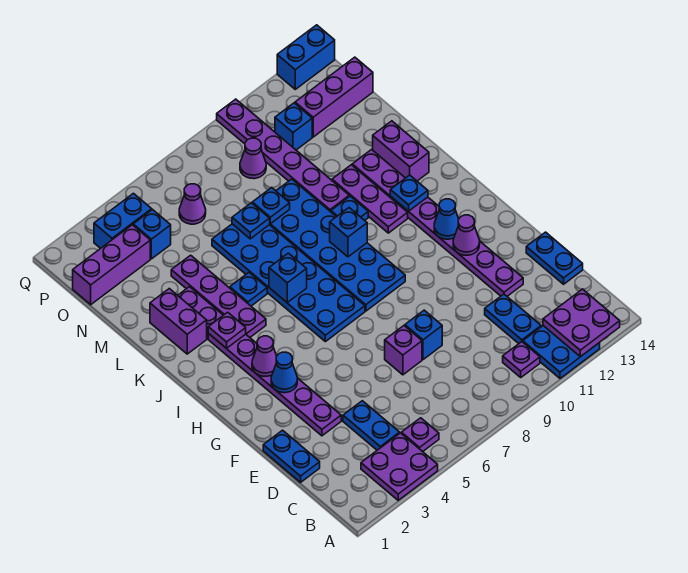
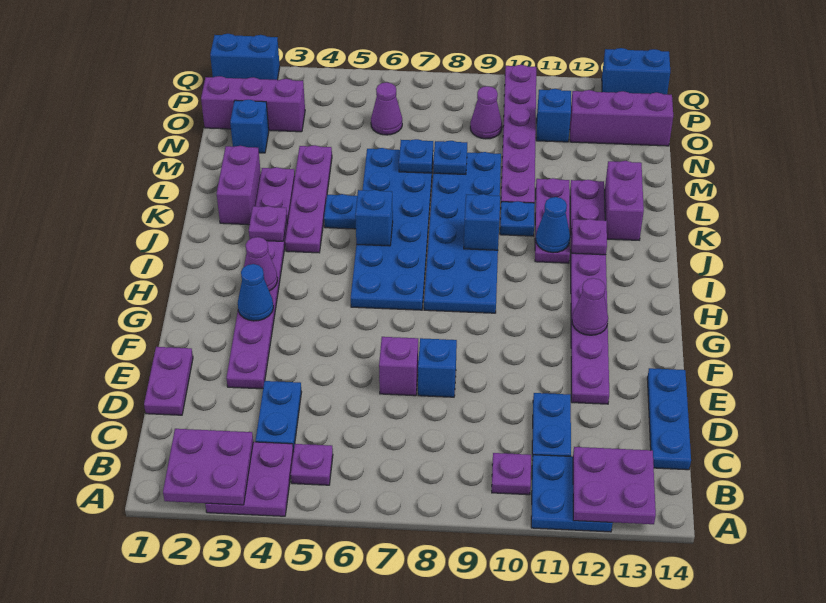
none -> purple plate A2:B3 level 2
blue plate D1:E1 level 1 -> purple plate D1:E1 level 1
blue plate D14:E14 level 1 -> blue plate C14:E14 level 1
blue cone H12 level 2 -> blue cone J11 level 2
blue plate J12 level 2 -> purple plate J12 level 2
blue brick O4 level 1 -> blue brick N2 level 1
blue brick P3:P4 level 1 -> blue brick Q1:Q2 level 1

